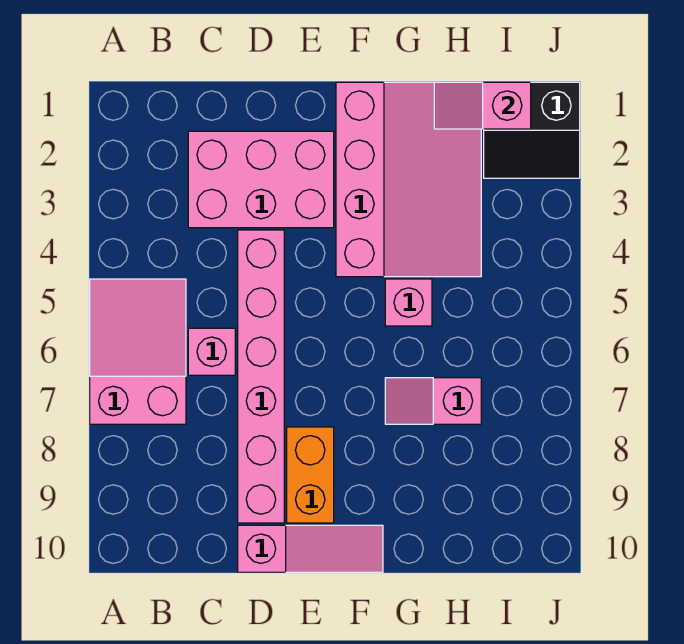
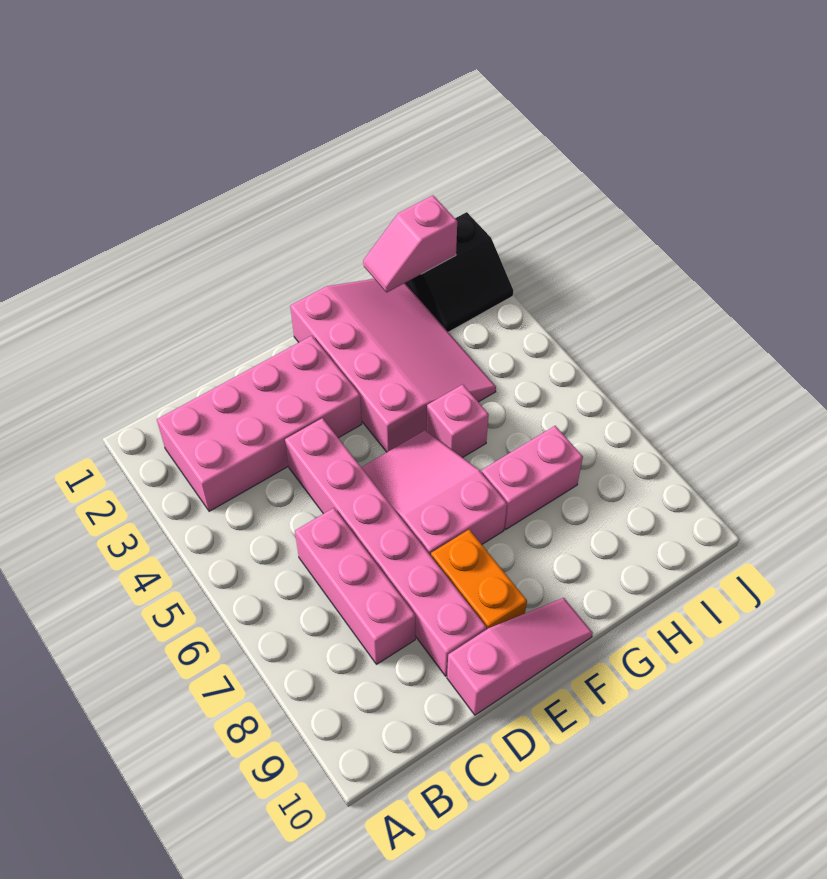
pink slope A5:B7 level 1 top 7 -> pink slope E5:F7 level 1 top 7
pink brick C2:E3 level 1 -> pink brick B2:E3 level 1
pink brick C6 level 1 -> pink brick C6:C8 level 1
pink slope G7:H7 level 1 top H -> pink brick G7:H7 level 1

